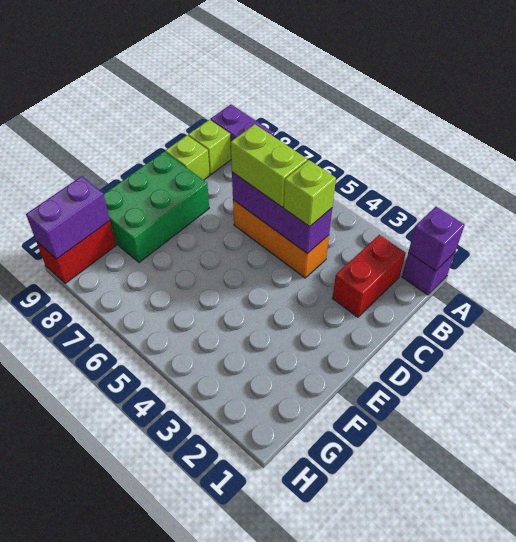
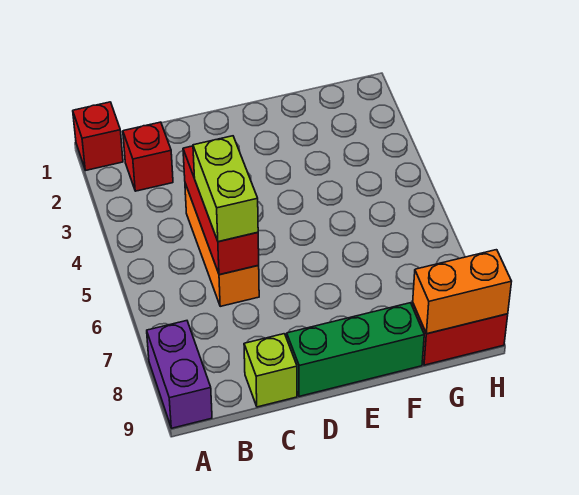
purple brick A1 level 1 -> red brick A1 level 1
purple brick A1 level 2 -> none
red brick B2:C2 level 1 -> red brick B2 level 1
lime brick B9 level 1 -> none
purple brick C4:C6 level 2 -> red brick C4:C6 level 2
lime brick C4 level 3 -> none
green brick D8:F9 level 1 -> green brick D9:F9 level 1
purple brick G9:H9 level 2 -> orange brick G9:H9 level 2

